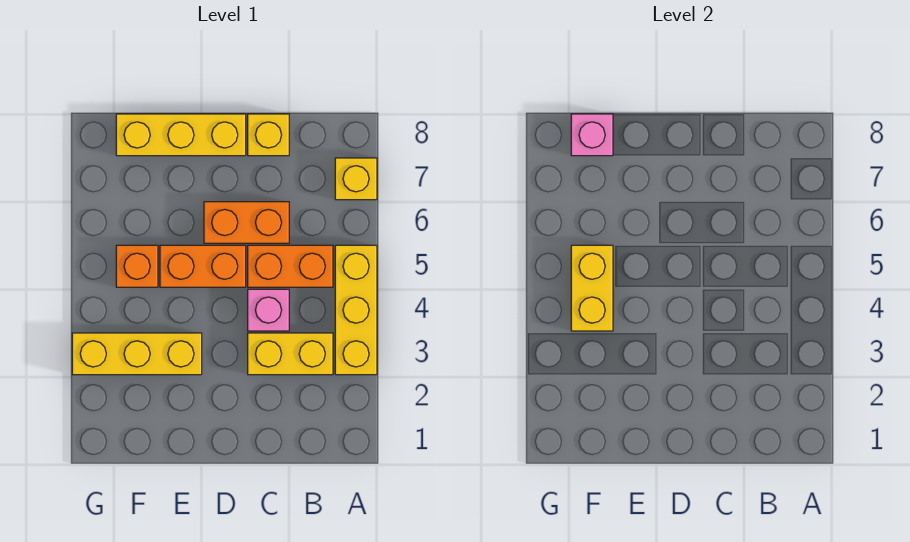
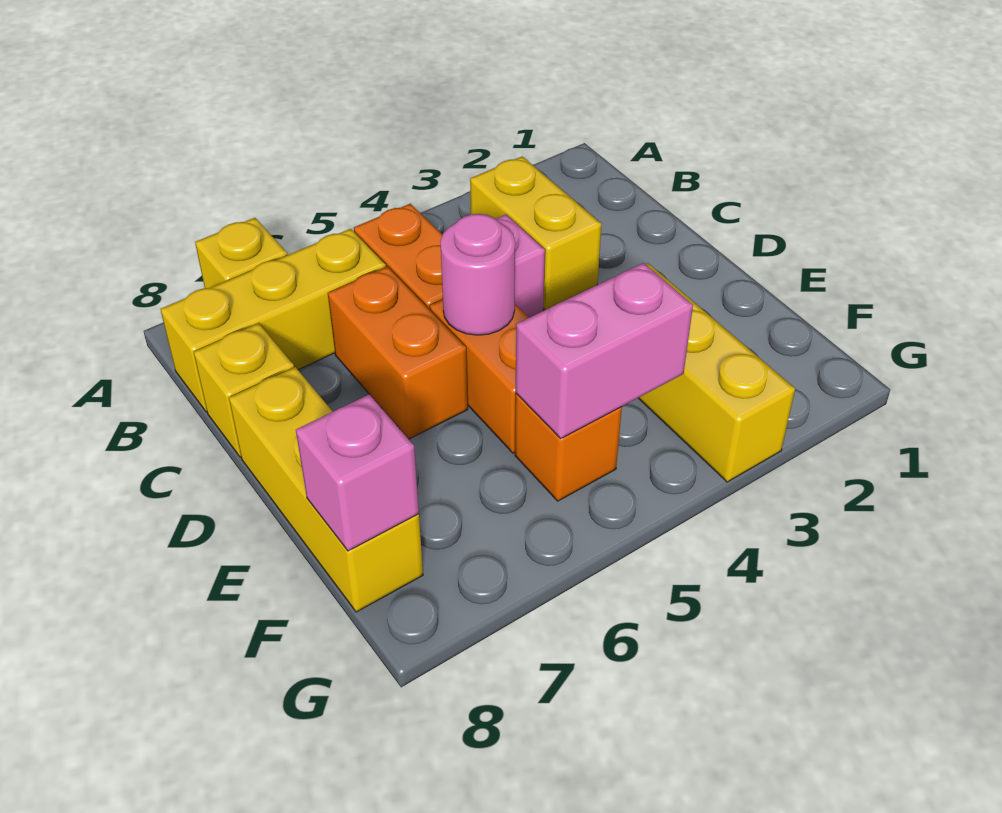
yellow brick A3:A5 level 1 -> yellow brick B6:B8 level 1
none -> pink round brick D5 level 2
yellow brick F4:F5 level 2 -> pink brick F4:F5 level 2

